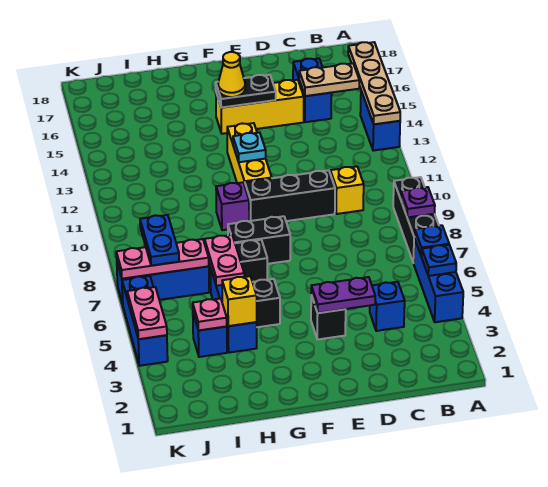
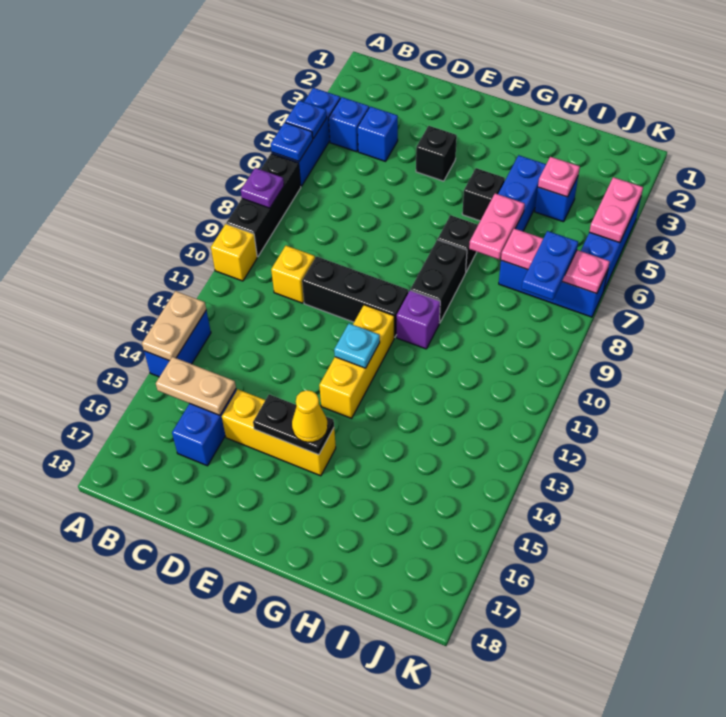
tan plate A13:A16 level 2 -> tan plate A13:A14 level 2
none -> blue brick B4 level 1
purple plate D4:E4 level 2 -> none
black brick F8:G8 level 1 -> black brick G8:G9 level 1
yellow brick H4 level 2 -> yellow brick A10 level 1

